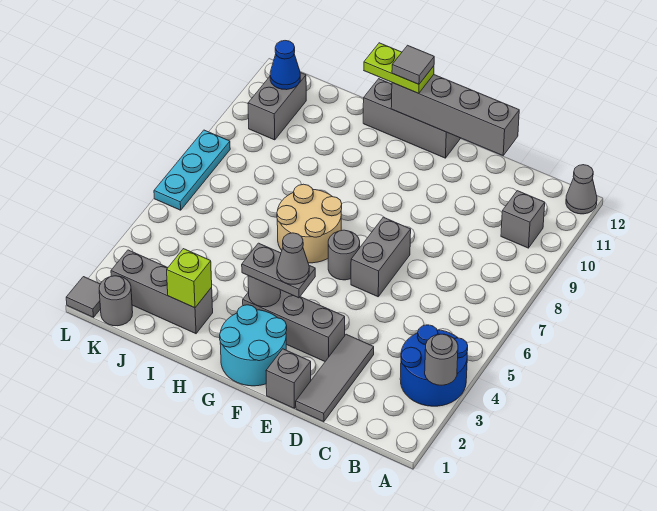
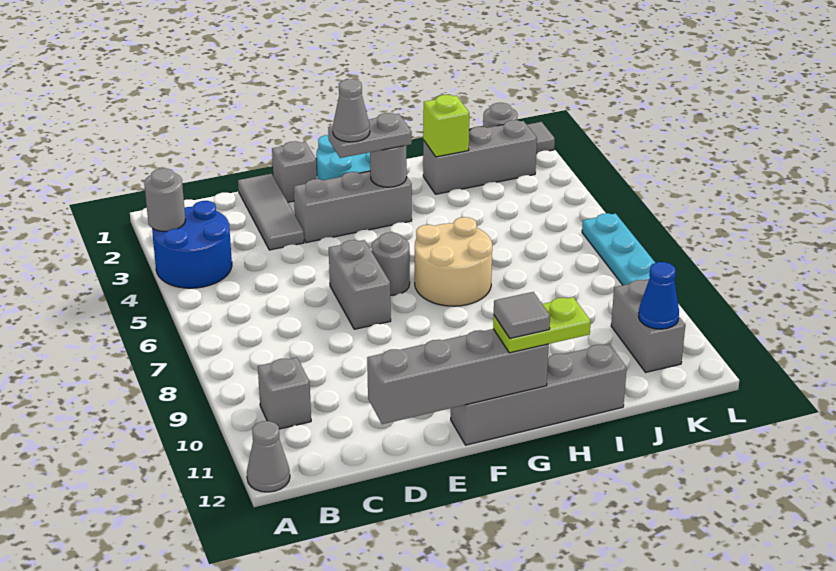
grey brick F12:H12 level 1 -> grey brick F12:I12 level 1

